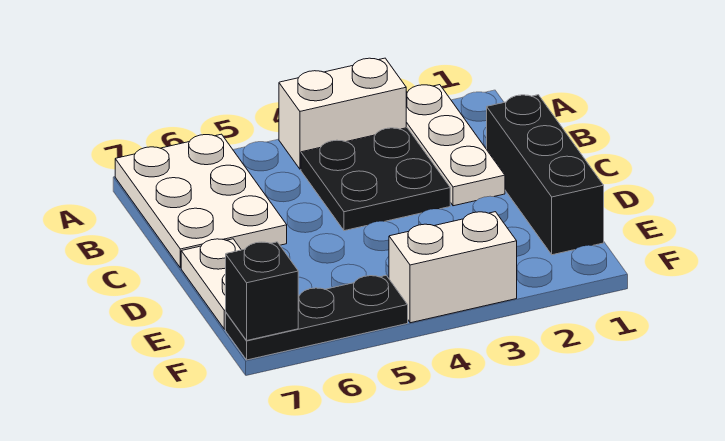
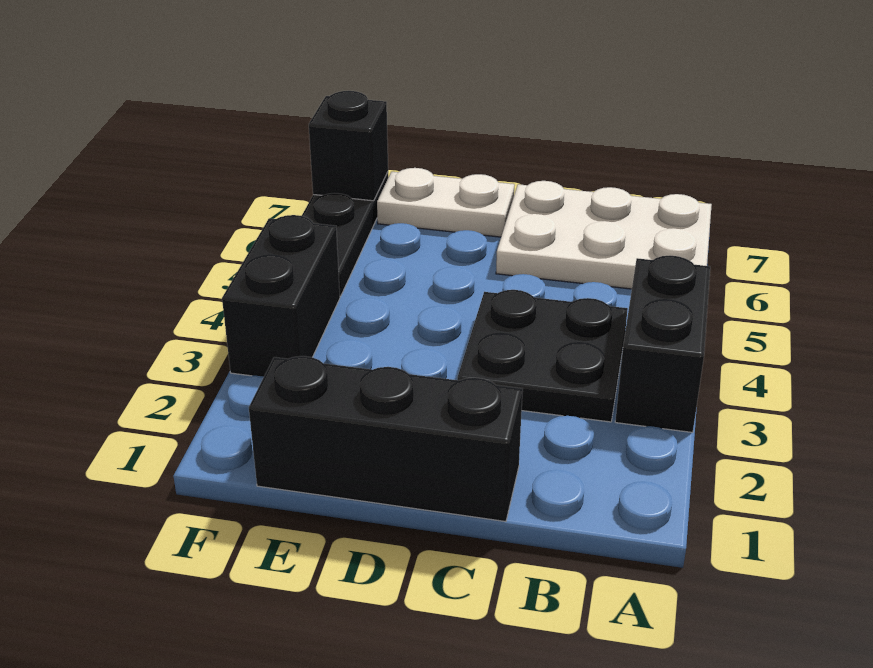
white plate A2:C2 level 1 -> none
white brick A3:A4 level 1 -> black brick A3:A4 level 1
white brick F3:F4 level 1 -> black brick F3:F4 level 1

